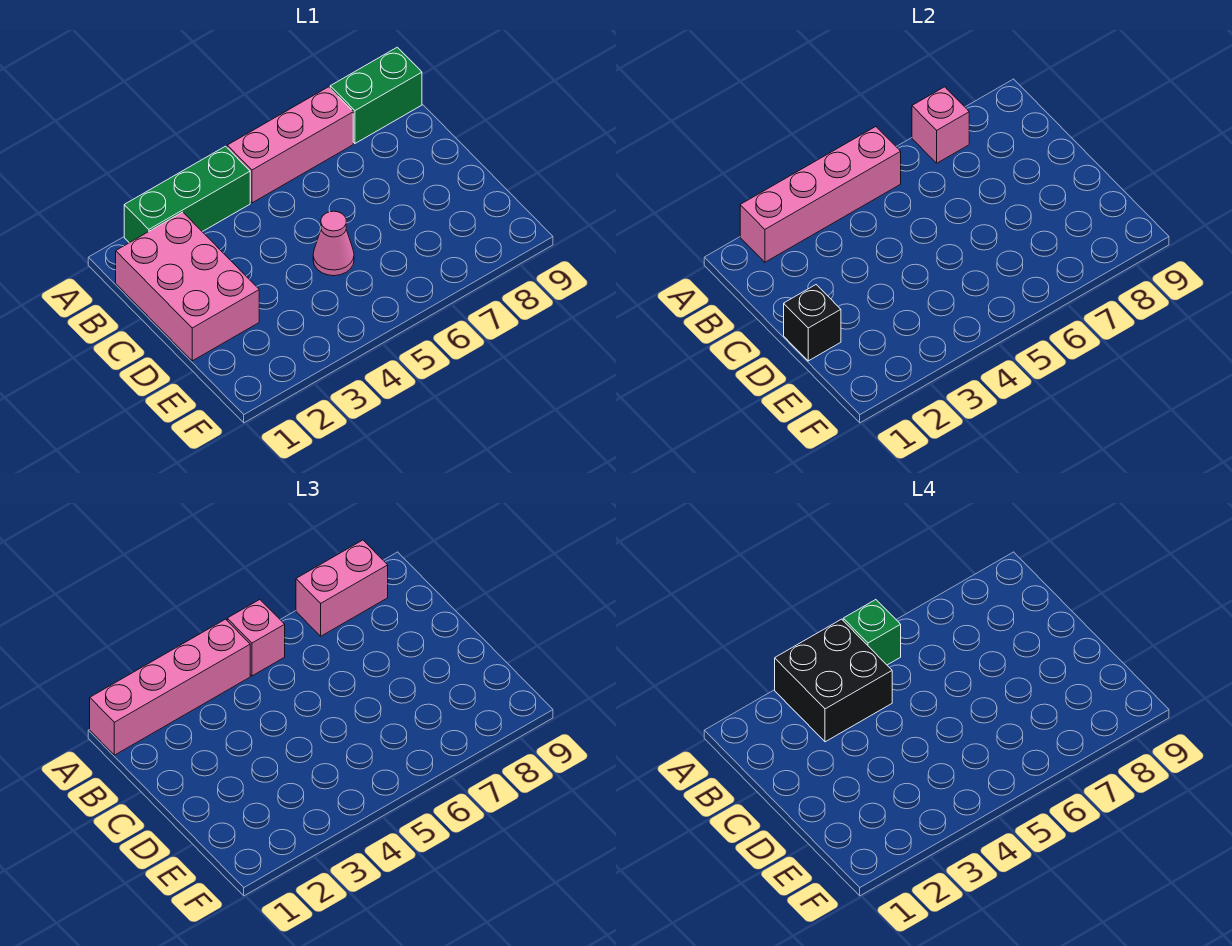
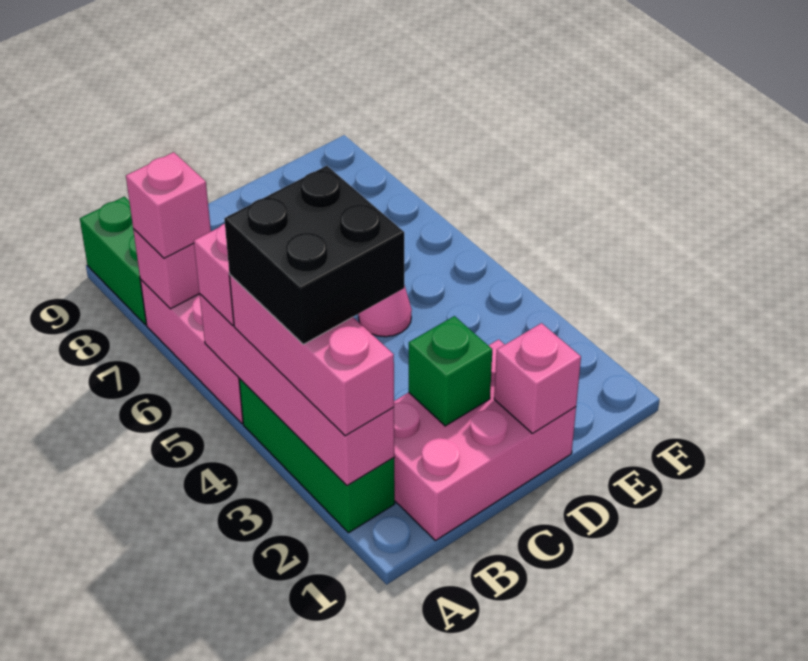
pink brick A1:A4 level 3 -> pink brick A2:A4 level 3
green brick A5 level 4 -> green brick C2 level 2
pink brick A7:A8 level 3 -> pink brick A7 level 3
black brick D1 level 2 -> pink brick D1 level 2

